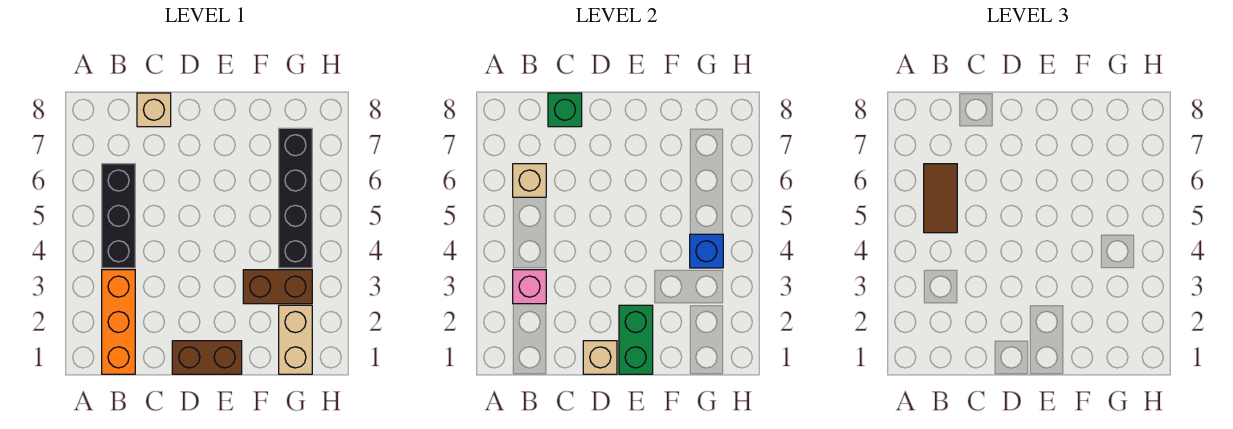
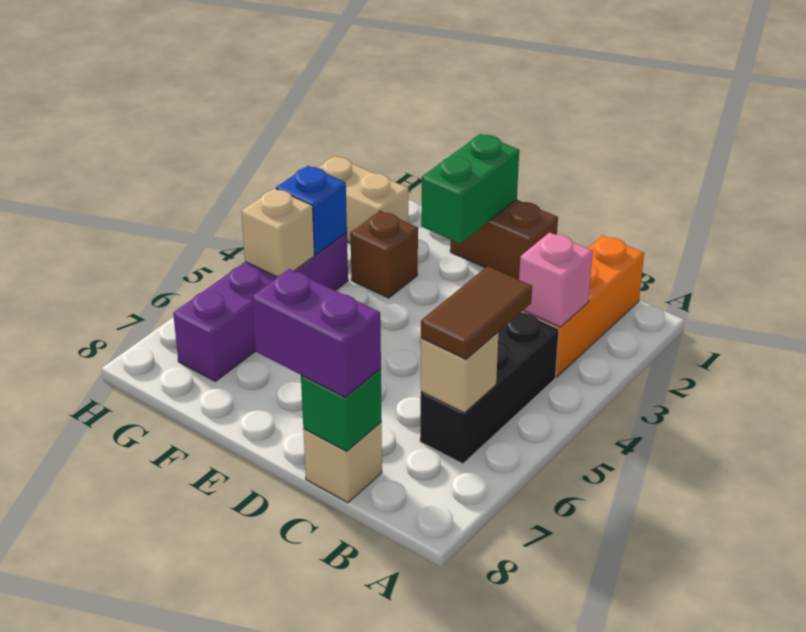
none -> purple brick C8:D8 level 3
tan brick D1 level 2 -> tan brick G5 level 2
brown brick F3:G3 level 1 -> brown brick F3 level 1
tan brick G1:G2 level 1 -> tan brick G2:H2 level 1
black brick G4:G7 level 1 -> purple brick G4:G7 level 1

